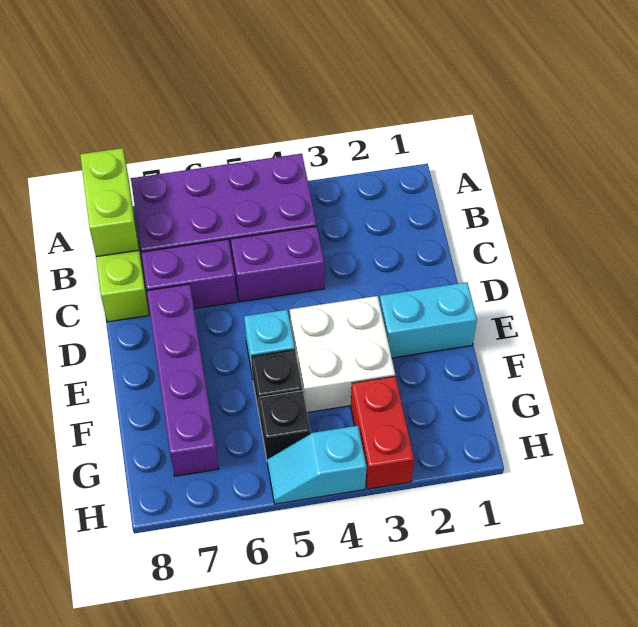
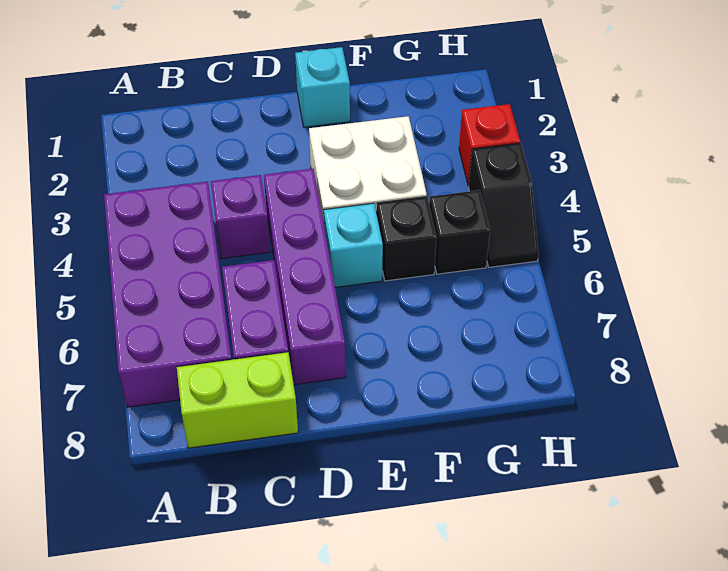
lime brick A8:B8 level 2 -> none
purple brick C4:C5 level 1 -> purple brick C4 level 1
purple brick D7:G7 level 1 -> purple brick D4:D7 level 1
cyan brick E1:E2 level 1 -> cyan brick E1 level 1
red brick G3:H3 level 1 -> red brick H3 level 1
cyan slope H4:H5 level 1 top 4 -> black slope H4:H5 level 1 top 4

